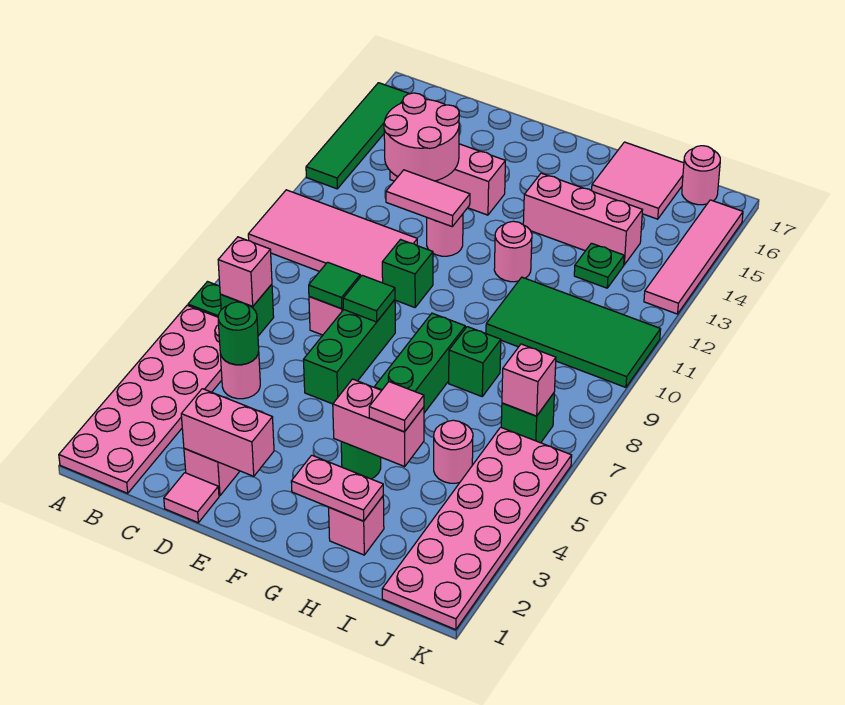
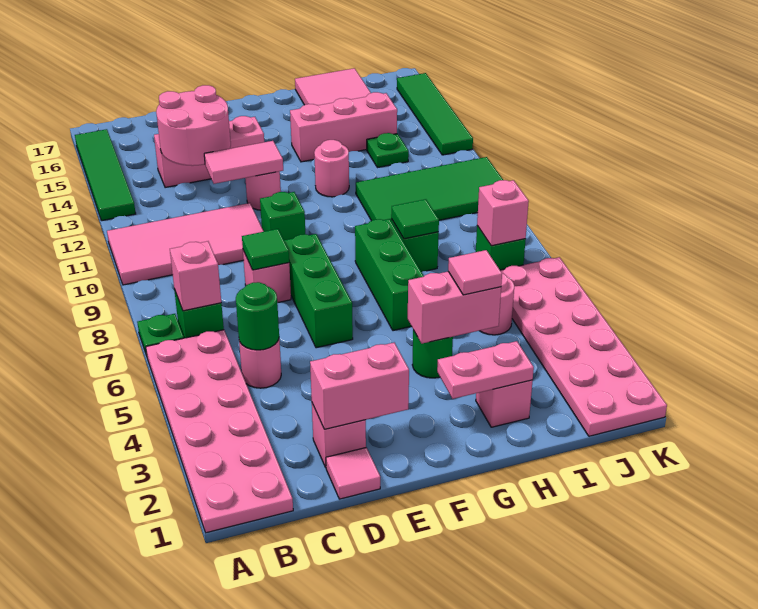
green tile E8 level 2 -> green tile H8 level 2
pink round brick J17 level 1 -> none
pink tile K13:K16 level 1 -> green tile K13:K16 level 1

